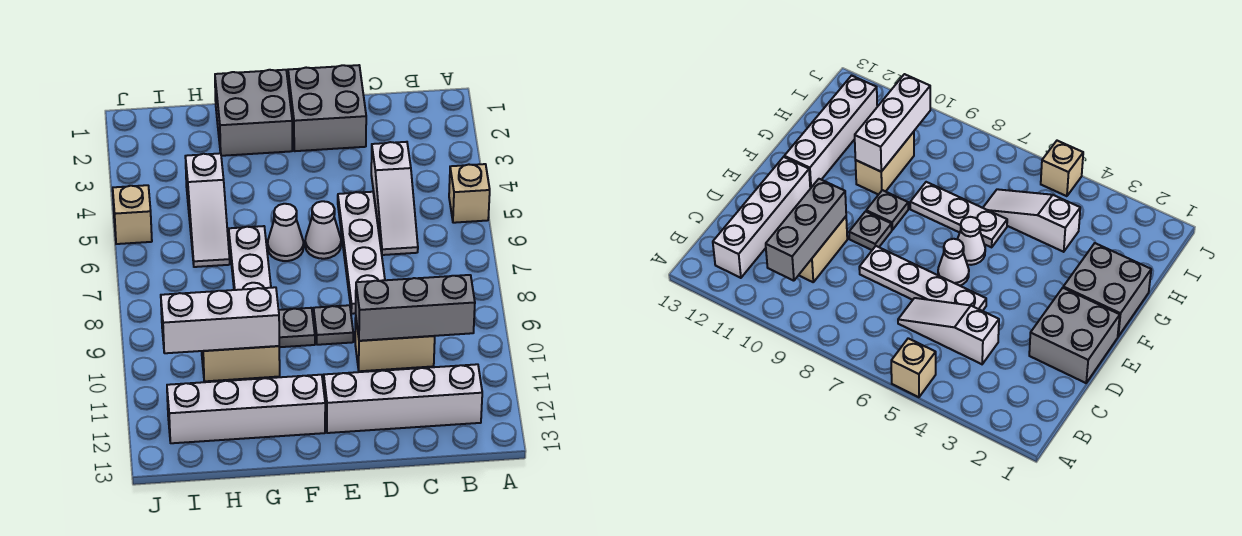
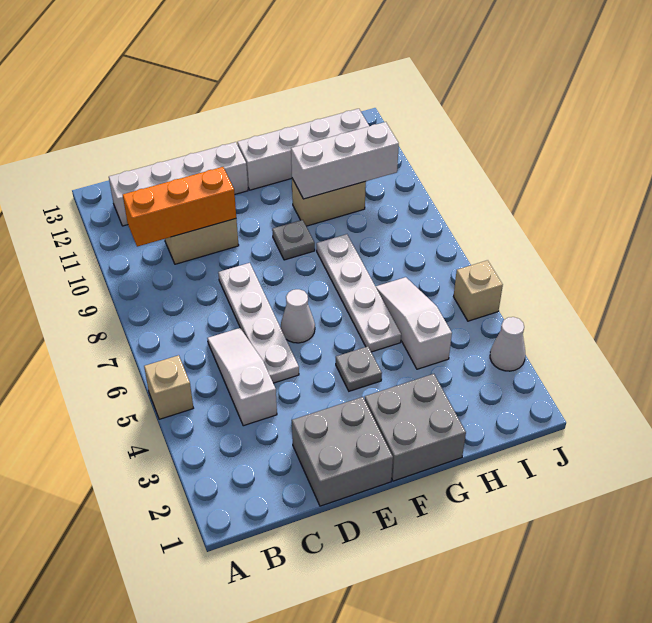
grey brick B10:D10 level 2 -> orange brick B10:D10 level 2
grey plate E9 level 1 -> grey plate F4 level 1
white cone F6 level 1 -> white cone J3 level 1
white plate G6:G8 level 1 -> white plate G5:G8 level 1

